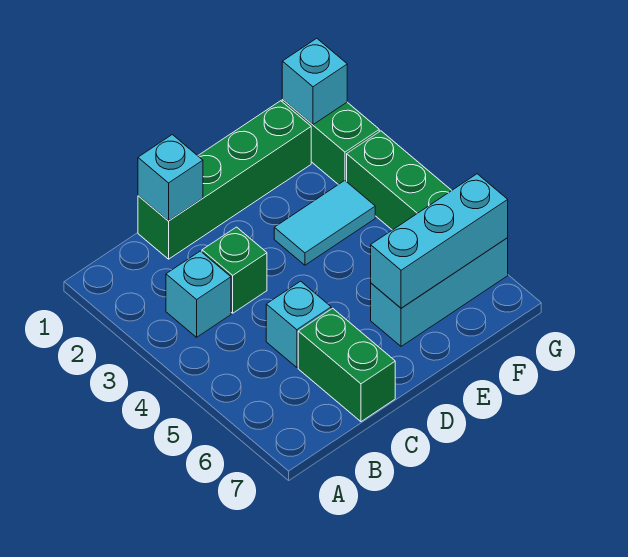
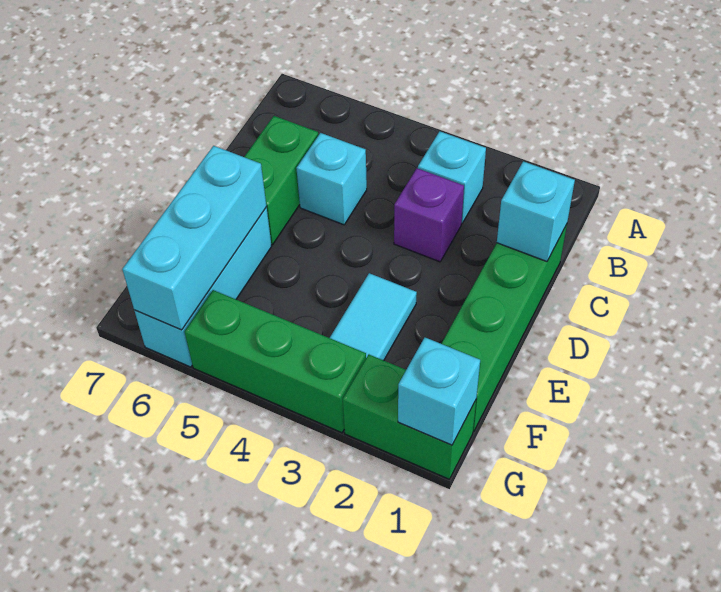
green brick C3 level 1 -> purple brick C3 level 1
green brick C6:C7 level 1 -> green brick C6:D6 level 1

